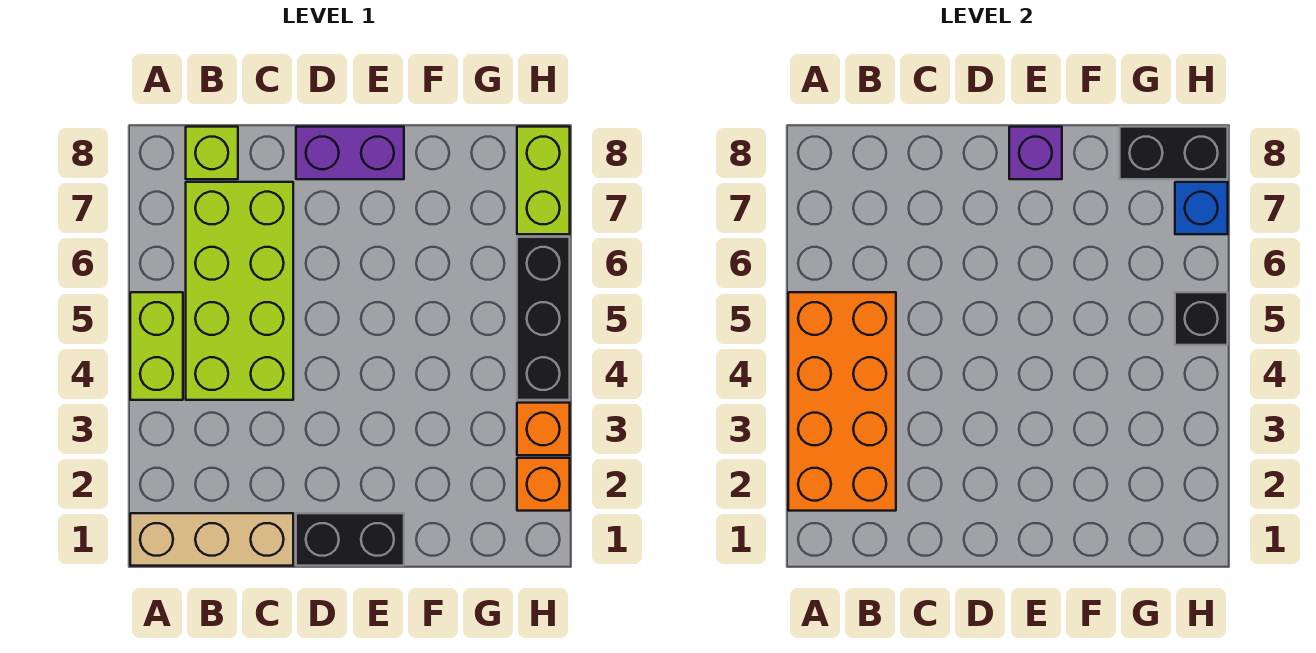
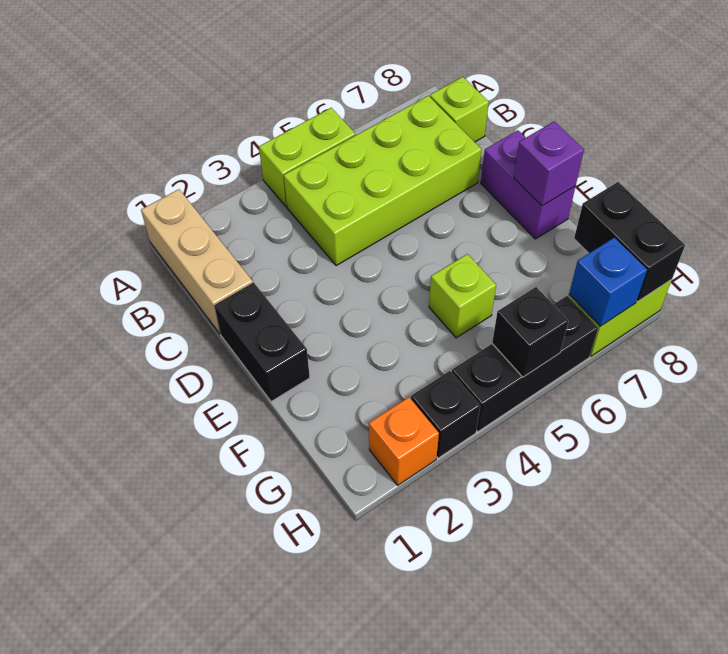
orange brick A2:B5 level 2 -> none
none -> lime brick F5 level 1
orange brick H3 level 1 -> black brick H3 level 1

